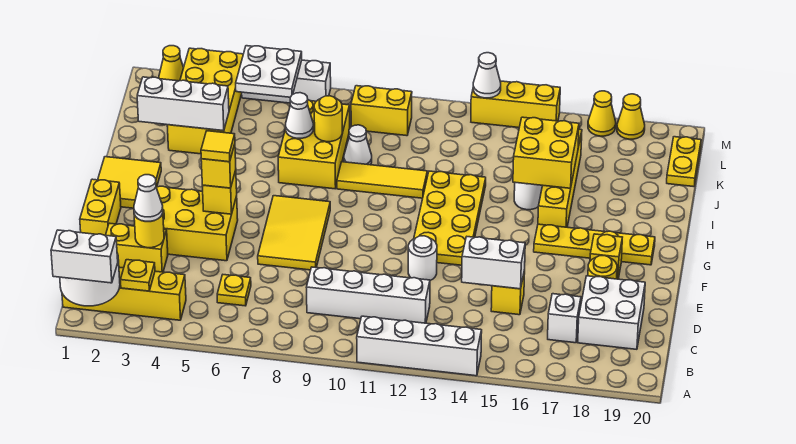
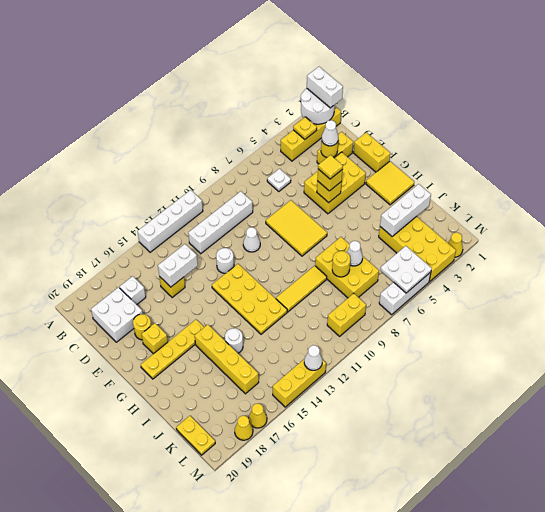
white brick A1:A2 level 3 -> white brick A1:B1 level 3
yellow plate C6 level 1 -> white plate C6 level 1
yellow brick I15:J16 level 2 -> none
white cone J9 level 1 -> white cone E10 level 1

